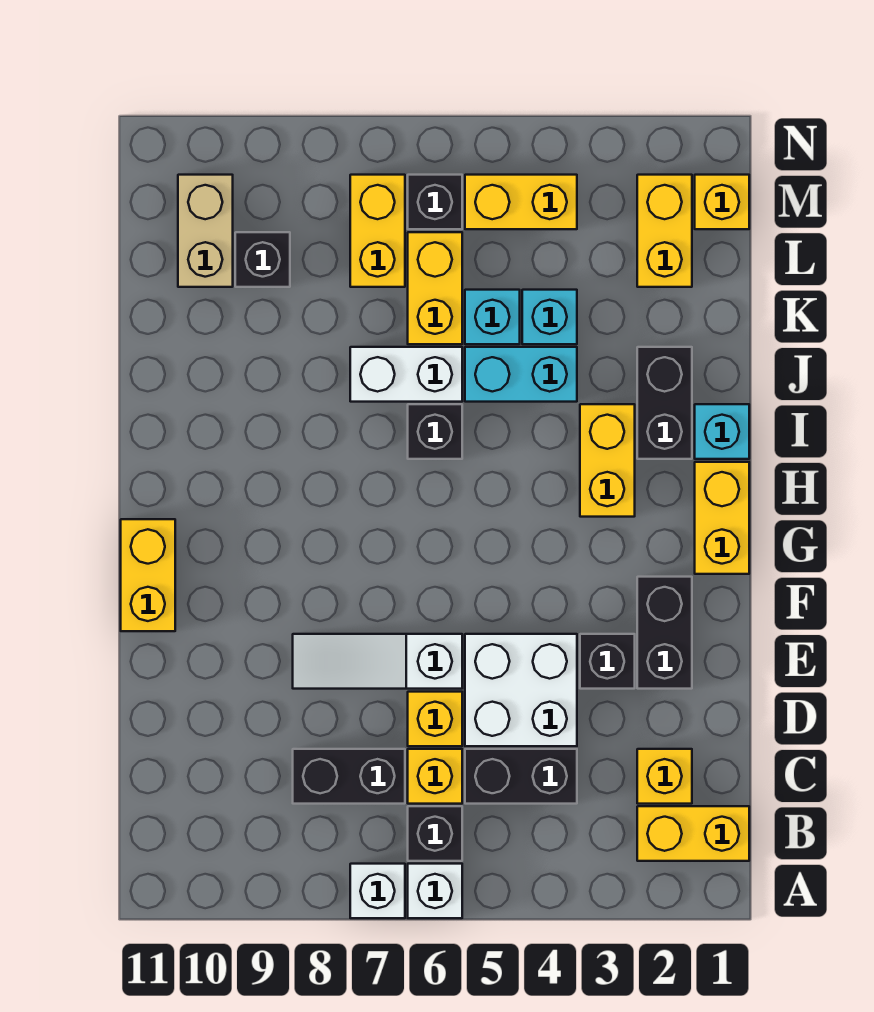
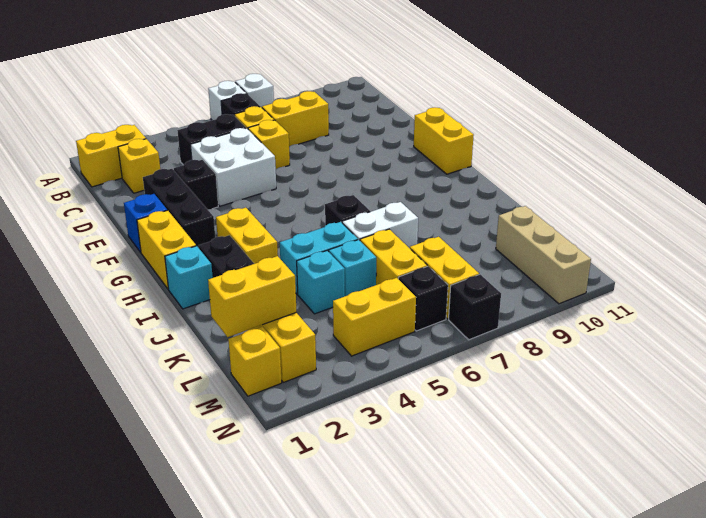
black brick C7:C8 level 1 -> yellow brick C7:C8 level 1
black brick E2:F2 level 1 -> black brick E2:G2 level 1
white slope E6:E8 level 1 top 6 -> none
none -> blue brick F1 level 1
none -> yellow brick L1:L2 level 2
black brick L9 level 1 -> black brick N7 level 1
tan brick L10:M10 level 1 -> tan brick L10:N10 level 1

